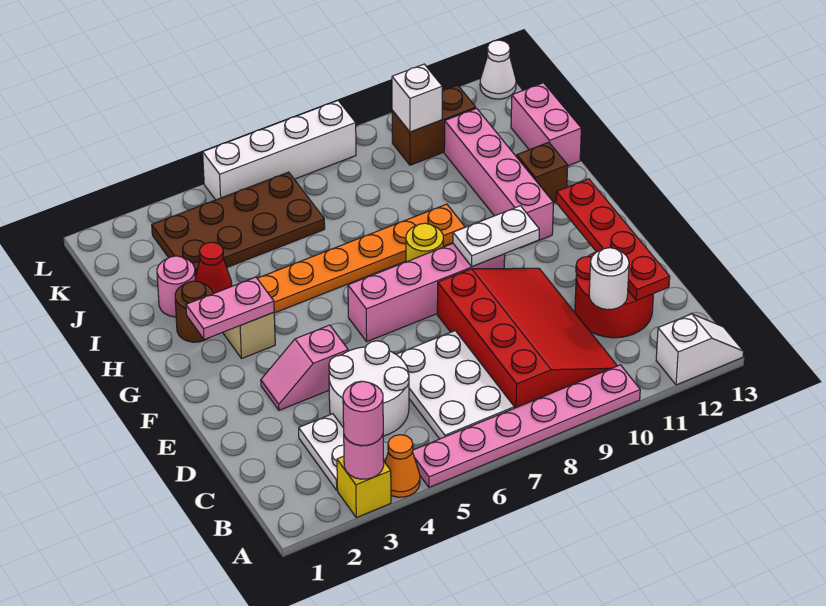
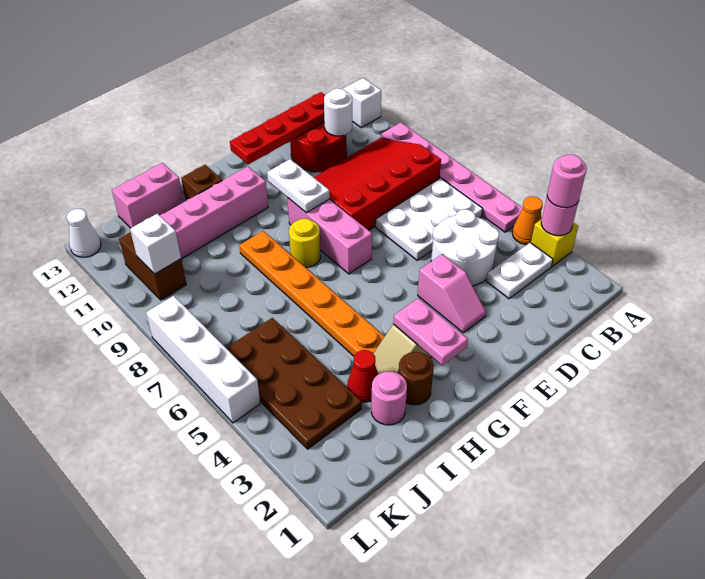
pink brick F6:F9 level 1 -> pink brick F7:F9 level 1

